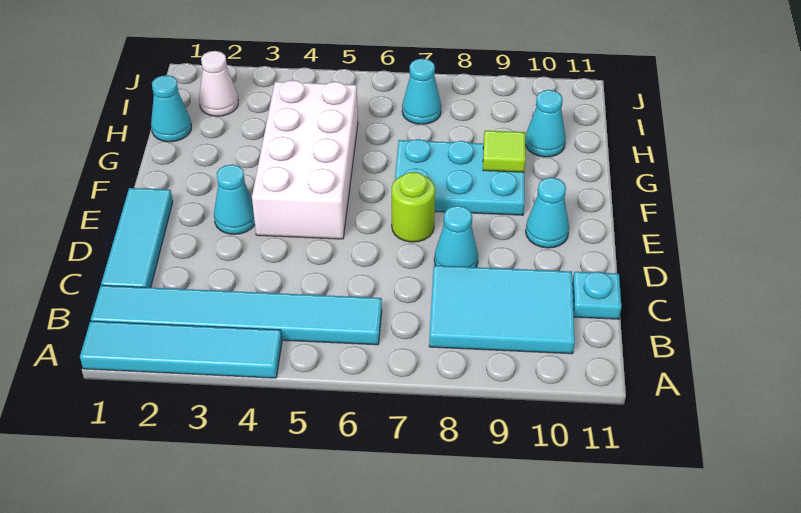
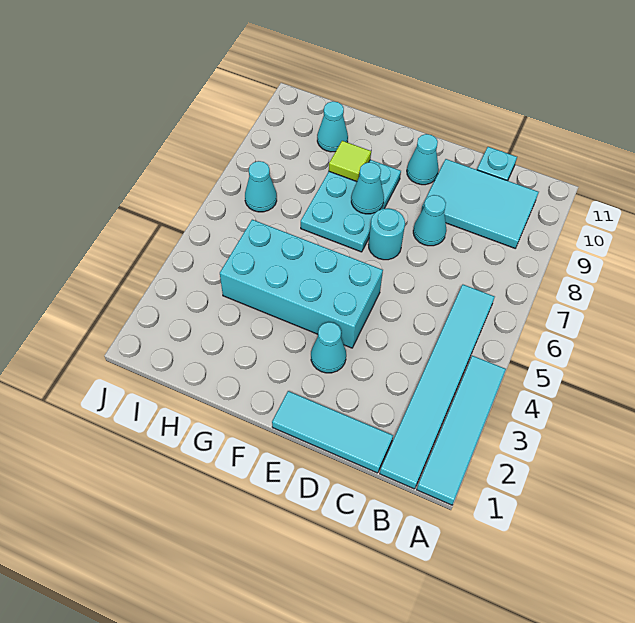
cyan tile B8:C10 level 1 -> cyan tile B9:D10 level 1
white brick E4:H5 level 1 -> cyan brick E4:H5 level 1
lime round brick E7 level 1 -> cyan round brick E7 level 1
cyan cone H1 level 1 -> cyan cone F8 level 2
white cone I2 level 1 -> none

